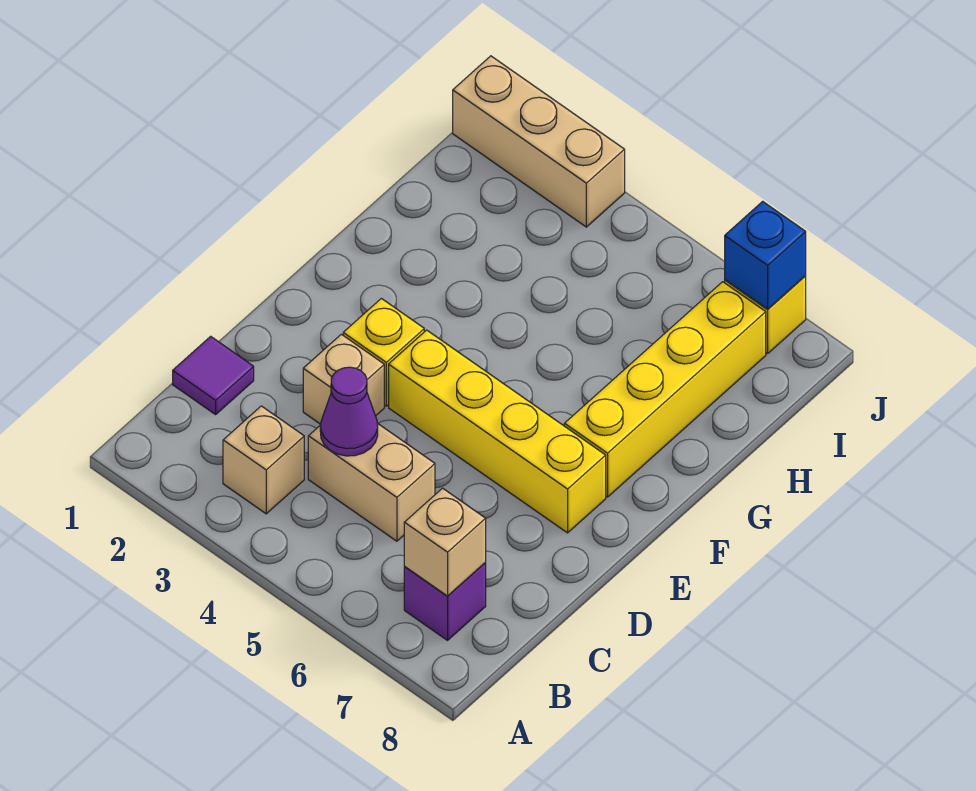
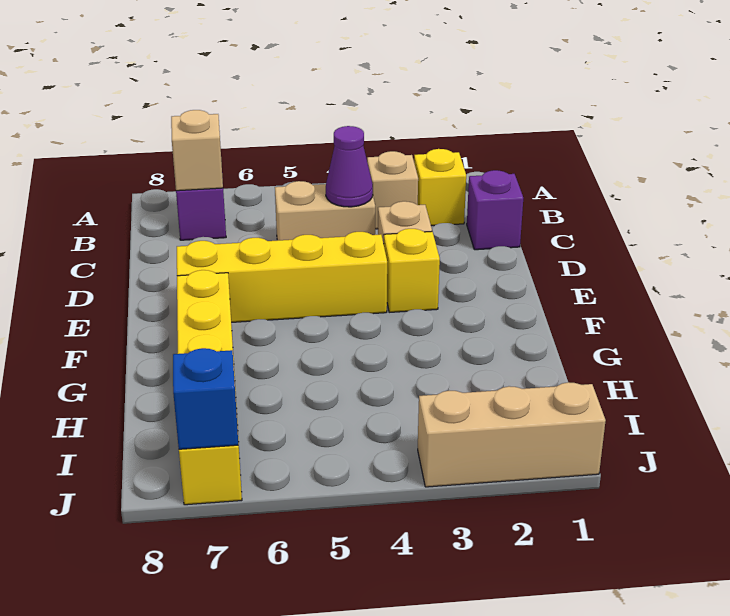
none -> yellow brick B2 level 1
purple tile C1 level 1 -> purple brick C1 level 1

